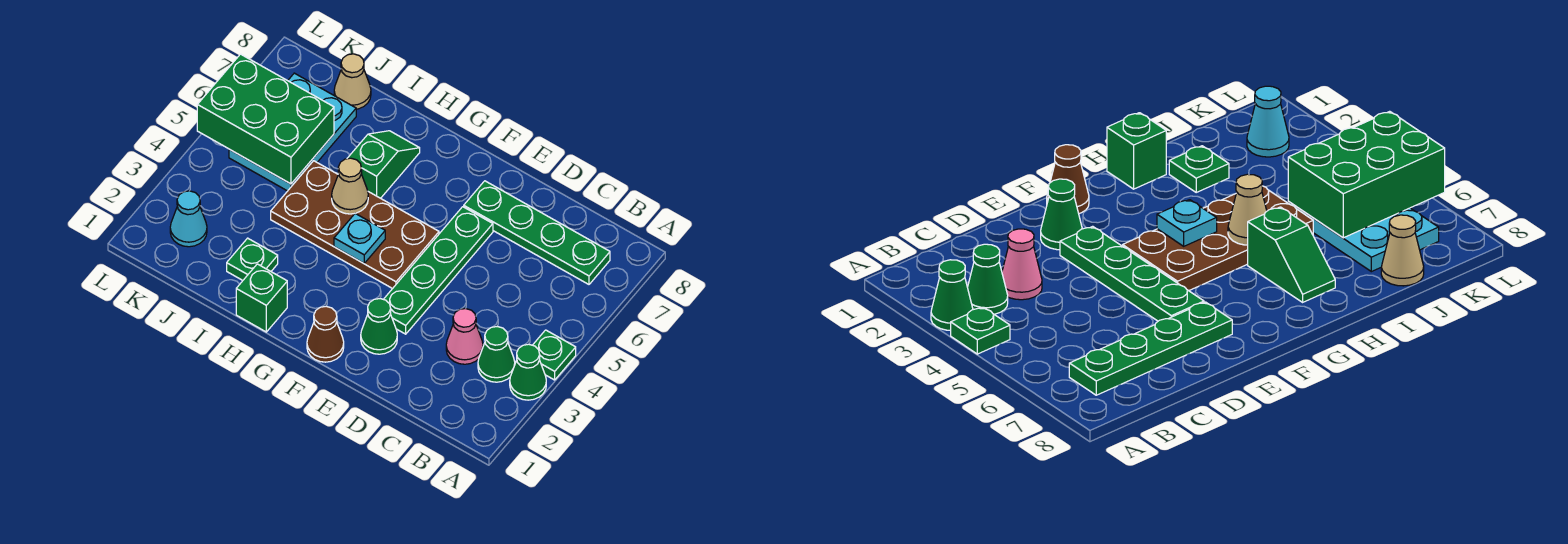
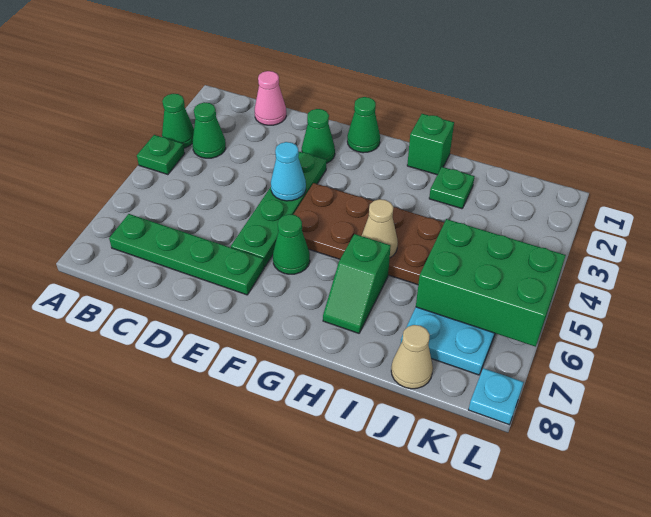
pink cone C3 level 1 -> pink cone C1 level 1
brown cone F1 level 1 -> green cone F1 level 1
none -> green cone F6 level 1
cyan plate G4 level 2 -> cyan plate L8 level 1
cyan cone K2 level 1 -> cyan cone E4 level 2

